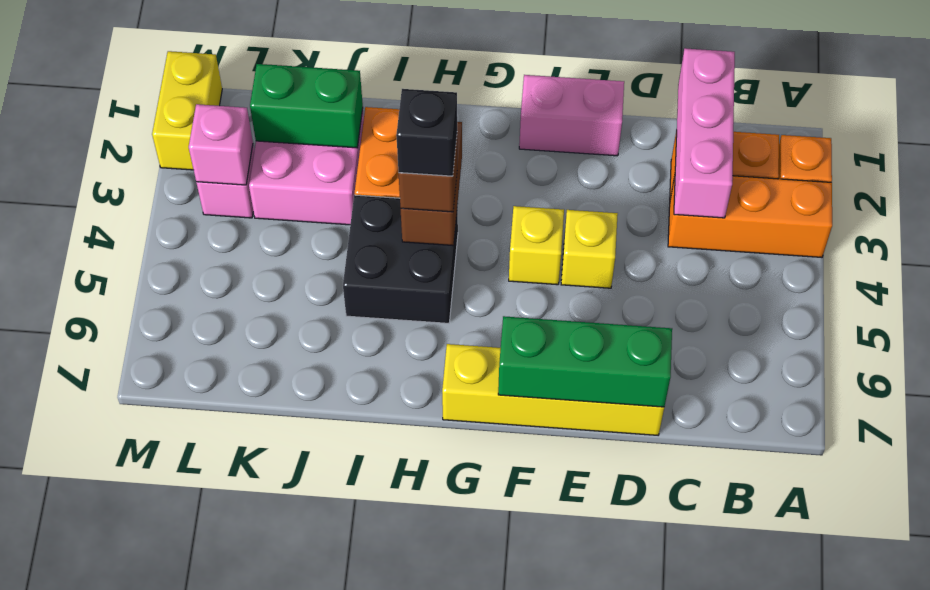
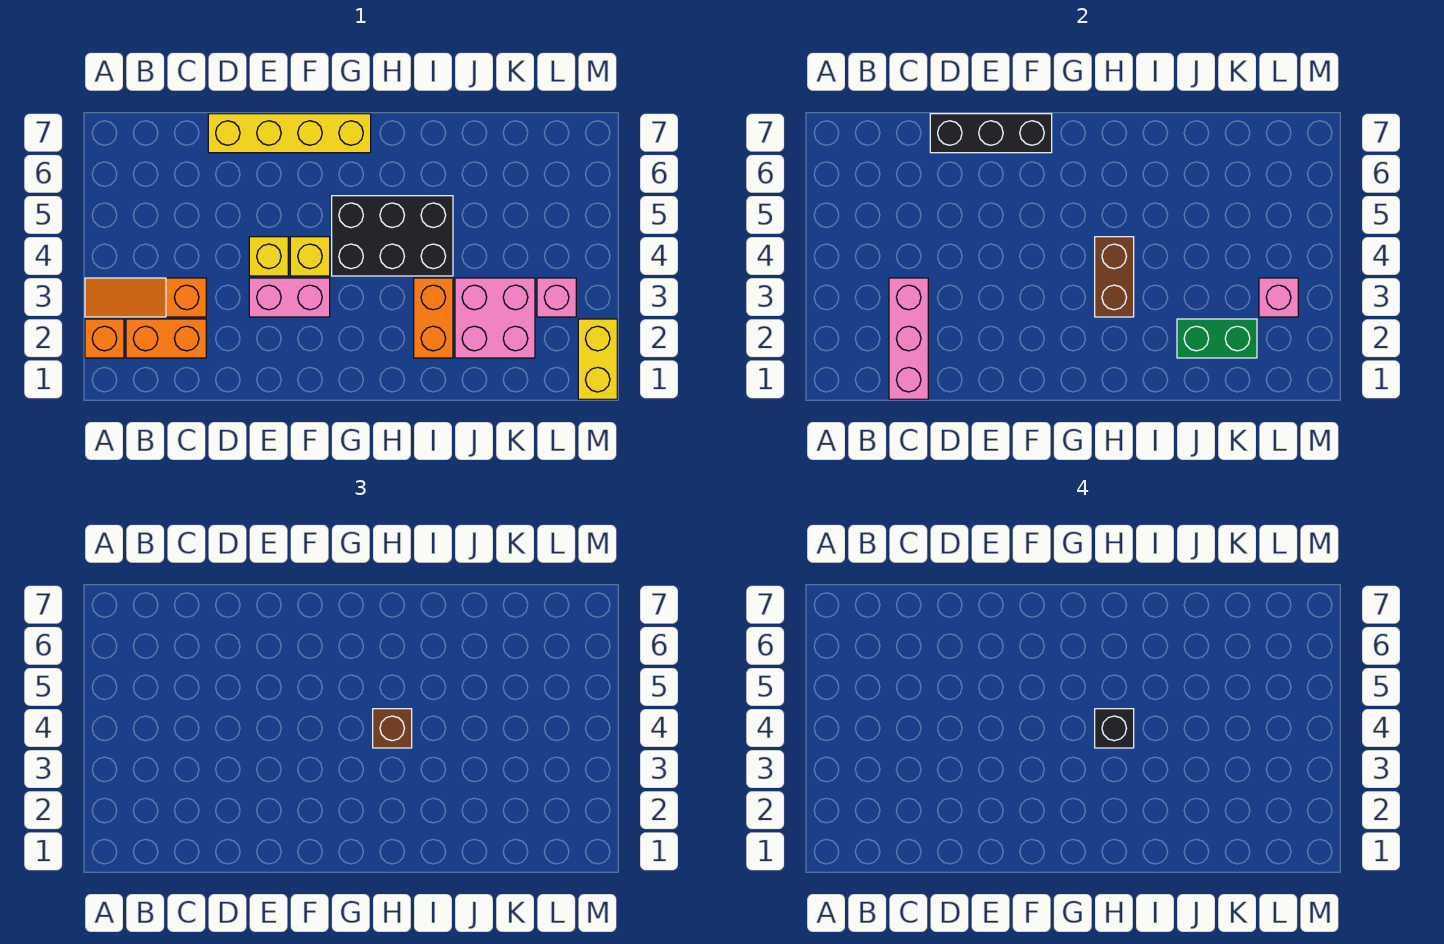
orange brick A3:C3 level 1 -> orange slope A3:C3 level 1 top C
green brick D7:F7 level 2 -> black brick D7:F7 level 2
pink brick E1:F1 level 1 -> pink brick E3:F3 level 1
black brick H4:I5 level 1 -> black brick G4:I5 level 1

